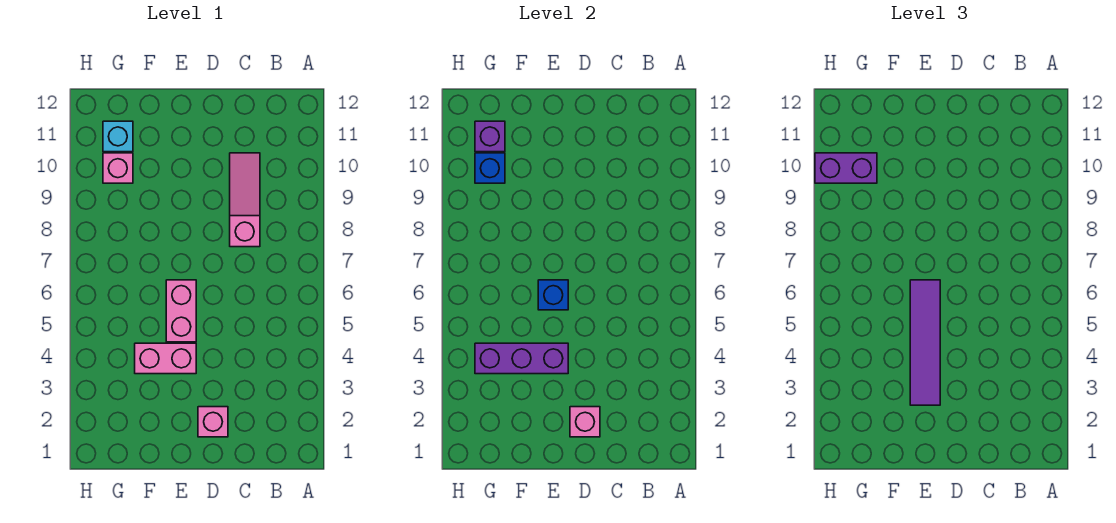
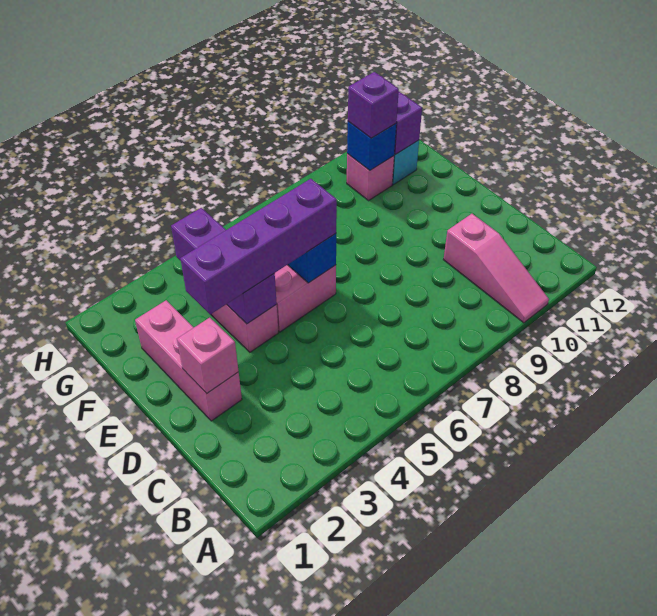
pink slope C8:C10 level 1 top 8 -> pink slope A10:C10 level 1 top C
pink brick D2 level 1 -> pink brick D2:F2 level 1
purple tile E3:E6 level 3 -> purple brick E3:E6 level 3
purple brick G10:H10 level 3 -> purple brick G10 level 3

